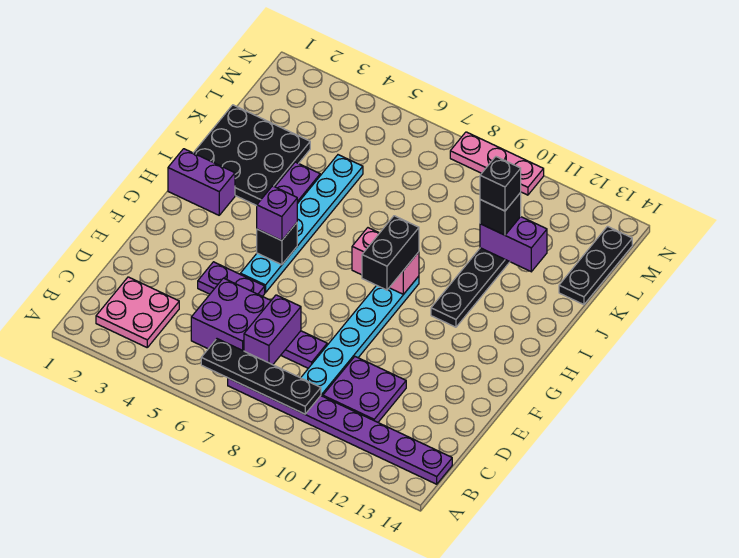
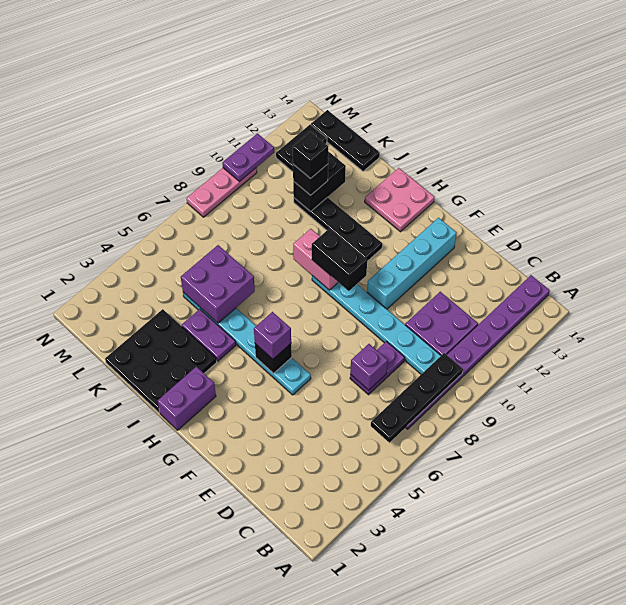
pink plate B2:C3 level 1 -> pink plate H13:I14 level 1
purple brick C5:D6 level 1 -> purple brick J5:K6 level 2
purple brick C7:D7 level 2 -> purple brick D7 level 2
purple plate E4:E5 level 1 -> purple plate N10:N11 level 2
none -> cyan brick F10:F13 level 1
pink brick H8:H9 level 2 -> pink brick H9:I9 level 2
purple brick K11:K12 level 2 -> black brick K11:K12 level 2
none -> black plate M12:M13 level 1

